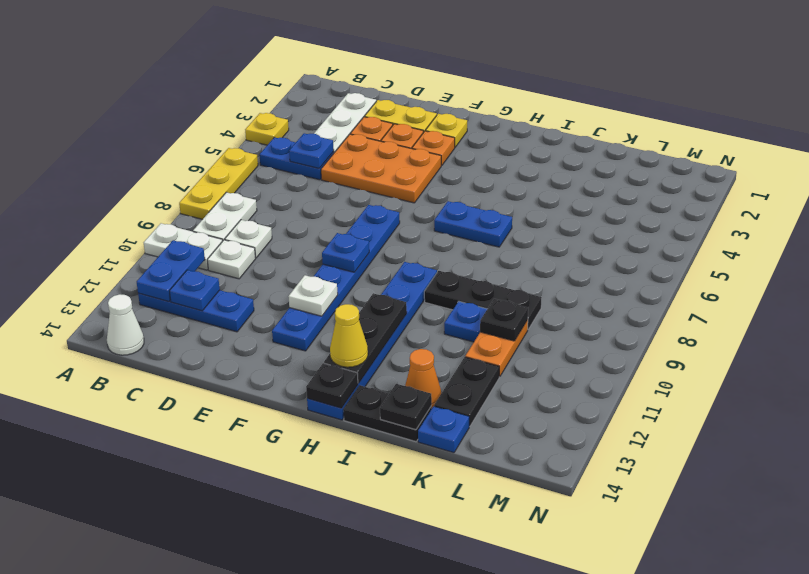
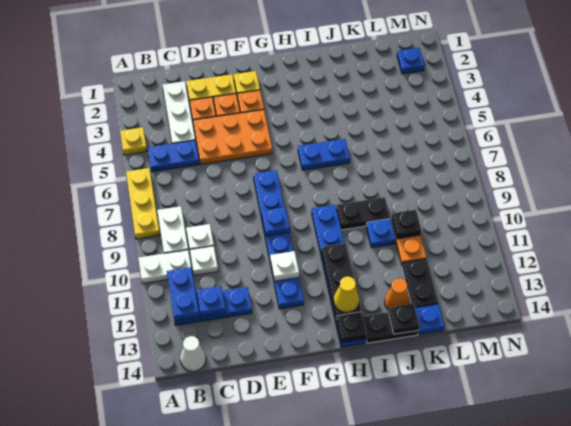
blue plate C5 level 2 -> blue plate M2 level 1
black plate I9:K9 level 1 -> black plate I9:J9 level 1

